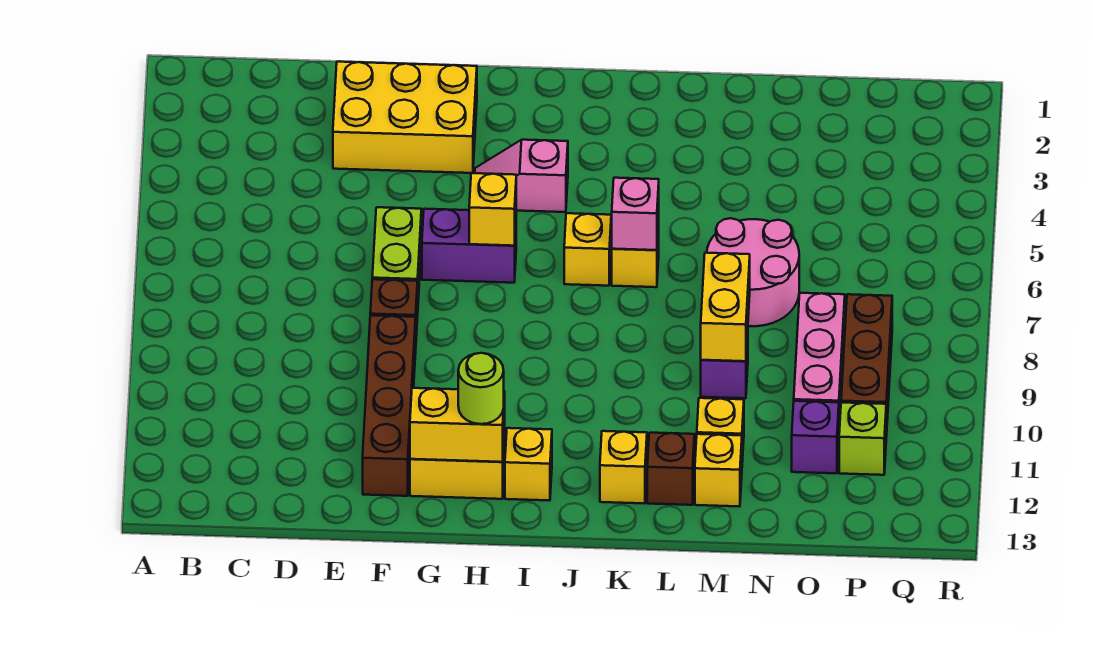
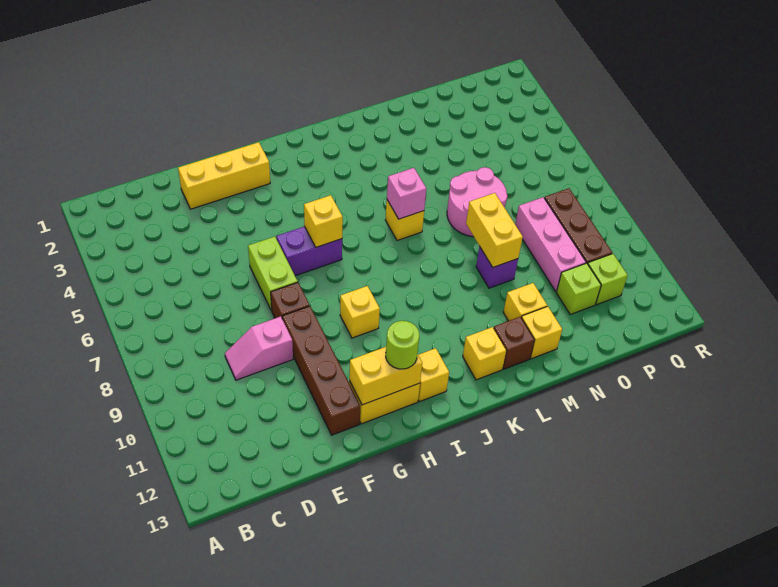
yellow brick E2:G3 level 1 -> yellow brick E2:G2 level 1
pink slope H4:I4 level 1 top I -> pink slope D9:E9 level 1 top E
yellow brick J6 level 1 -> yellow brick H9 level 1
purple brick O11 level 1 -> lime brick O11 level 1

